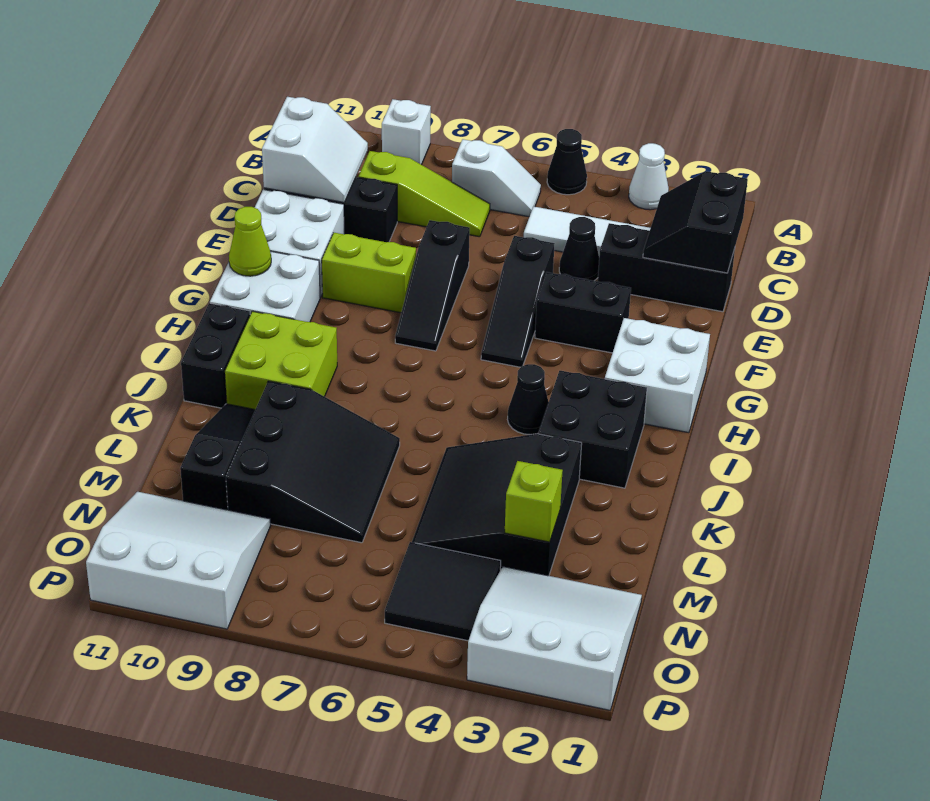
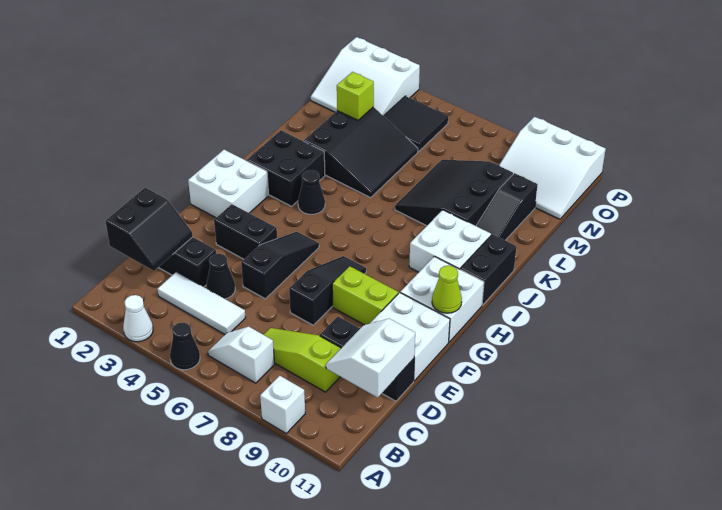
lime brick I9:J10 level 1 -> white brick I9:J10 level 1

